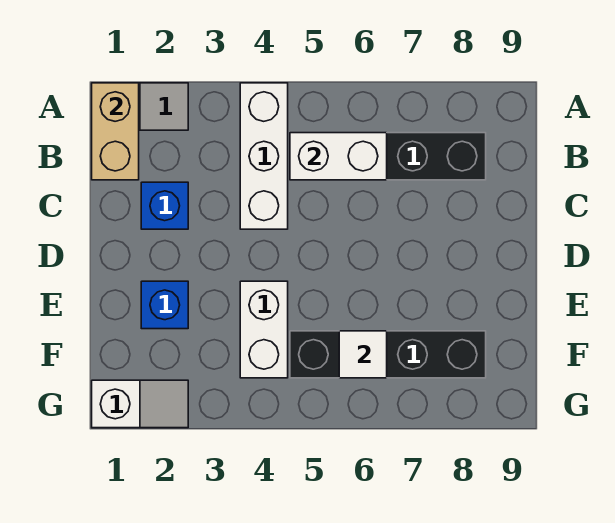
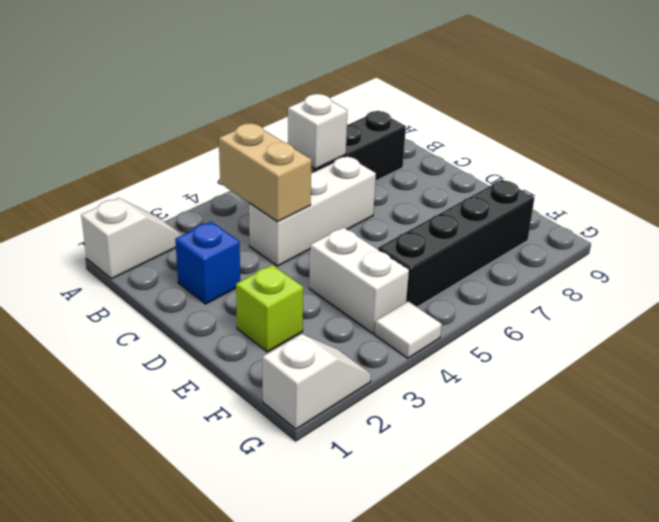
tan brick A1:B1 level 2 -> tan brick B4:C4 level 2
white brick A4:C4 level 1 -> white brick C4:C6 level 1
white brick B5:B6 level 2 -> white brick B6 level 2
blue brick E2 level 1 -> lime brick E2 level 1
white tile F6 level 2 -> white tile G4 level 1

